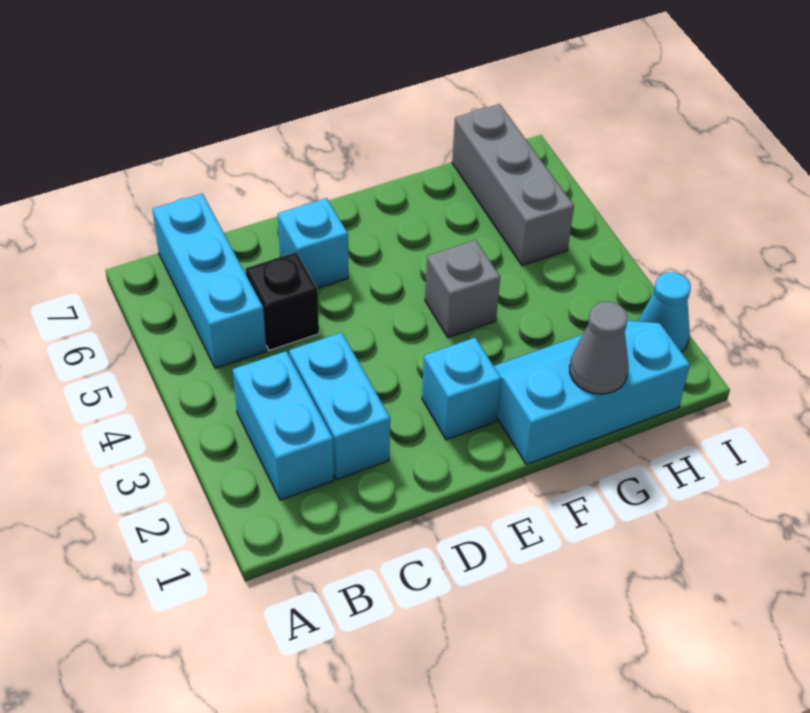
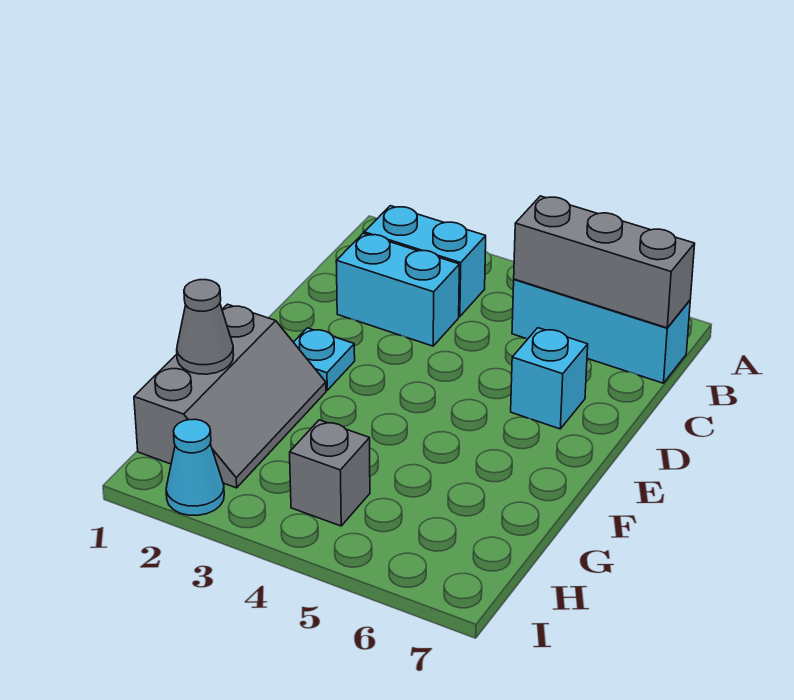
black brick C5 level 1 -> none
cyan brick E2 level 1 -> cyan plate E2 level 1
cyan slope F1:H2 level 1 top 1 -> grey slope F1:H2 level 1 top 1
grey brick F4 level 1 -> grey brick H4 level 1
grey brick H5:H7 level 1 -> grey brick B5:B7 level 2

